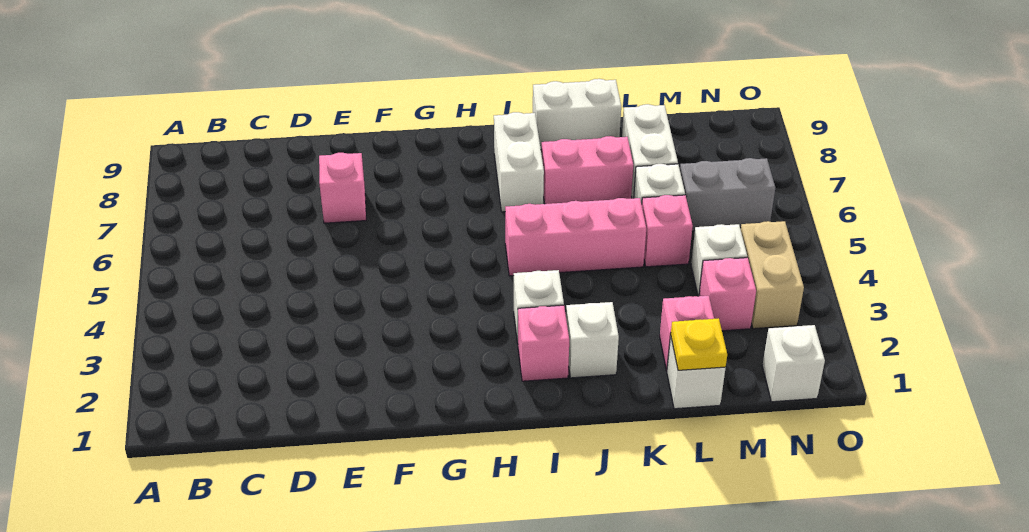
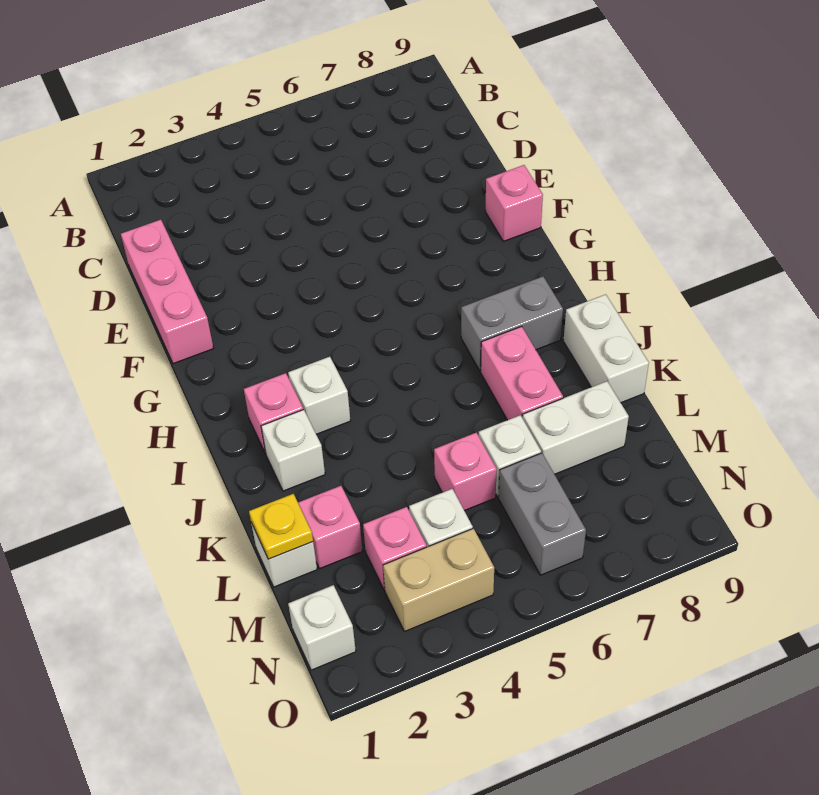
pink brick E7 level 1 -> pink brick F9 level 1
pink brick I5:K5 level 1 -> pink brick D1:F1 level 1
white brick I7:I8 level 1 -> grey brick I7:I8 level 1

